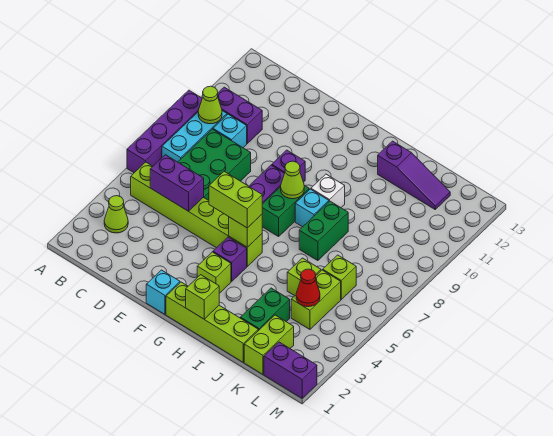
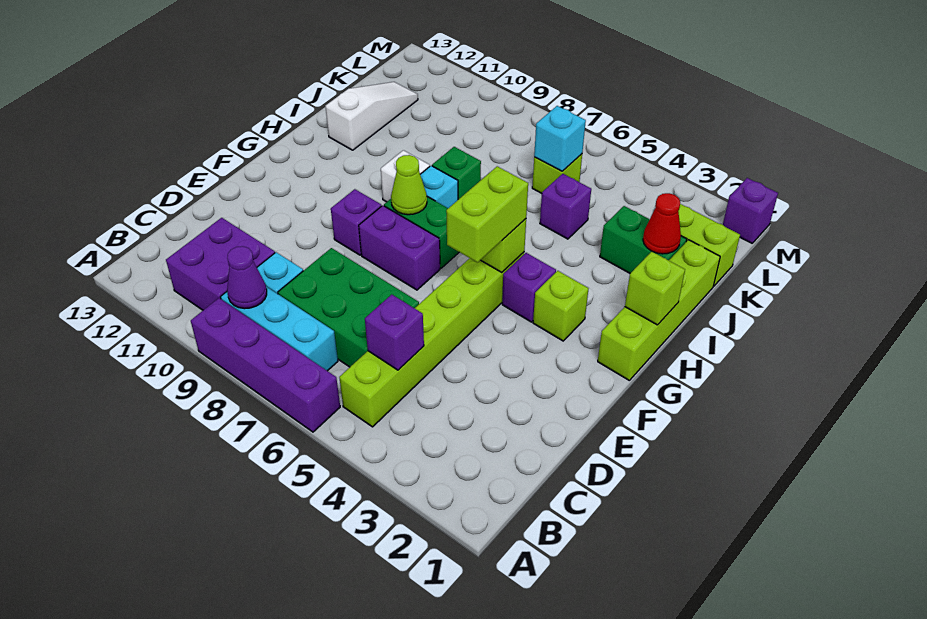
lime cone B3 level 1 -> none
lime cone B9 level 2 -> purple cone B9 level 2
purple brick B10:C10 level 1 -> purple brick B10:C11 level 1
purple brick C5:D5 level 2 -> purple brick C5 level 2
cyan brick F1 level 1 -> cyan brick K6 level 2
green brick I7:I8 level 1 -> green brick I8 level 1
purple slope I12:K12 level 1 top I -> white slope I12:K12 level 1 top I
lime brick J5 level 1 -> purple brick J5 level 1
lime brick K4:K5 level 1 -> none
red cone K4 level 2 -> red cone J2 level 2
purple brick L1:M1 level 1 -> purple brick M1 level 1

